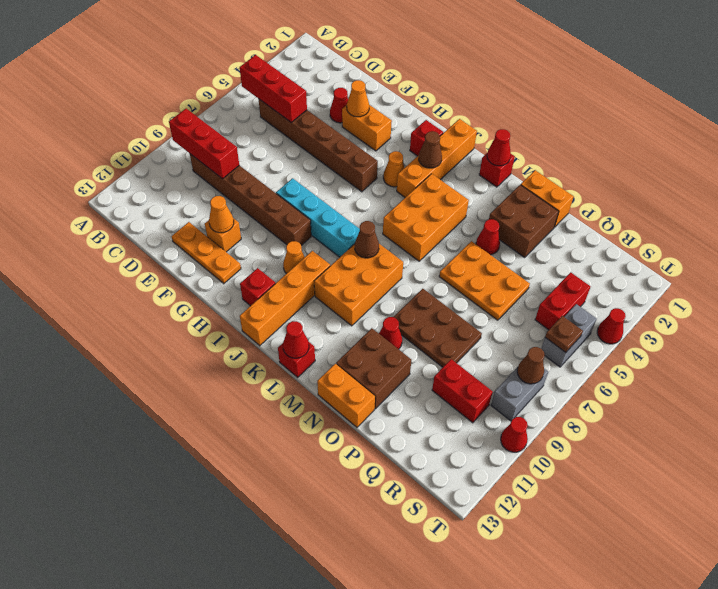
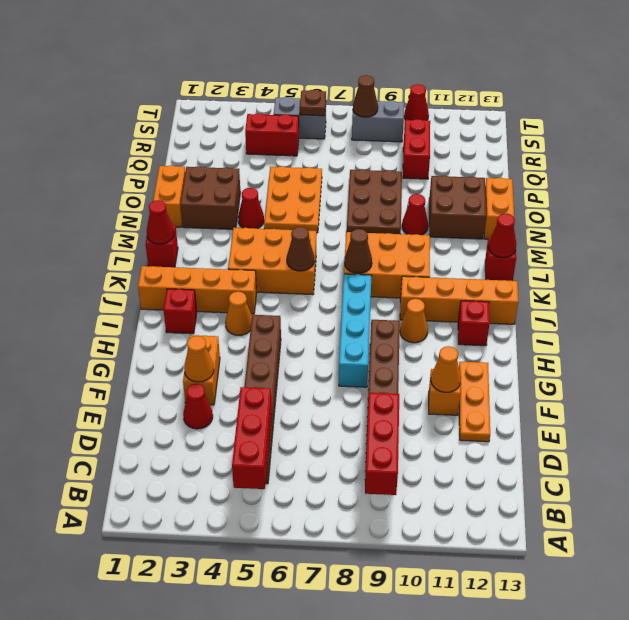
brown cone J3 level 2 -> brown cone K6 level 2
red cone T4 level 1 -> none

